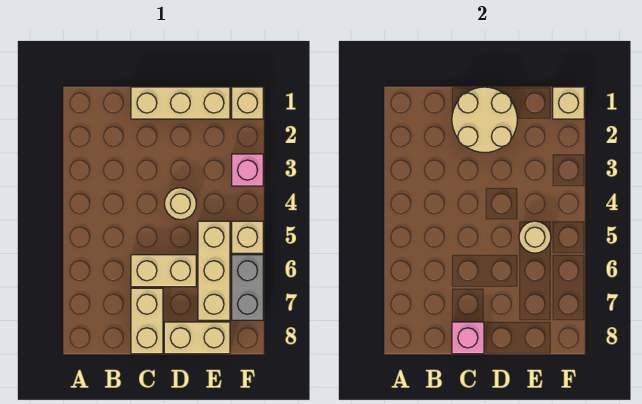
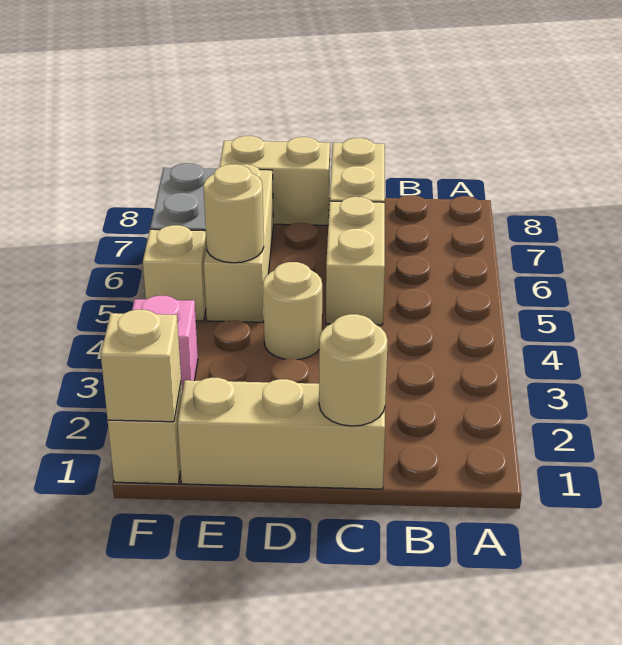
tan round brick C1:D2 level 2 -> tan round brick C1 level 2
tan brick C6:D6 level 1 -> tan brick C5:C6 level 1
pink brick C8 level 2 -> none

